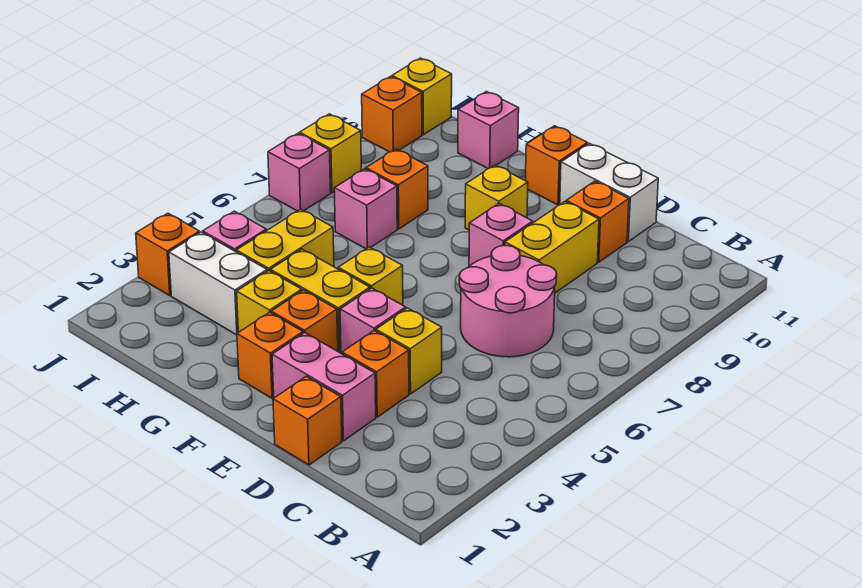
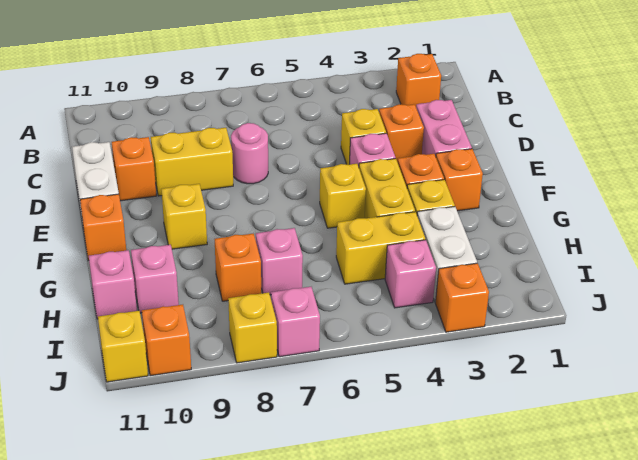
pink round brick C6:D7 level 1 -> pink round brick D7 level 1
orange brick D1 level 1 -> orange brick B2 level 1
pink brick E8 level 1 -> pink brick H10 level 1

